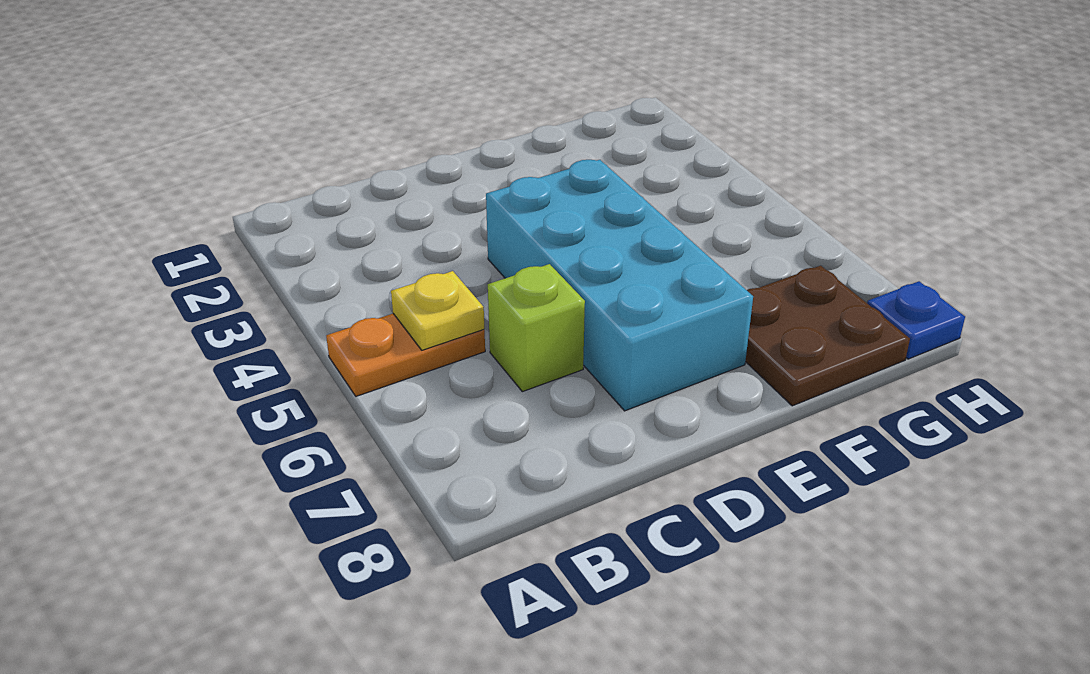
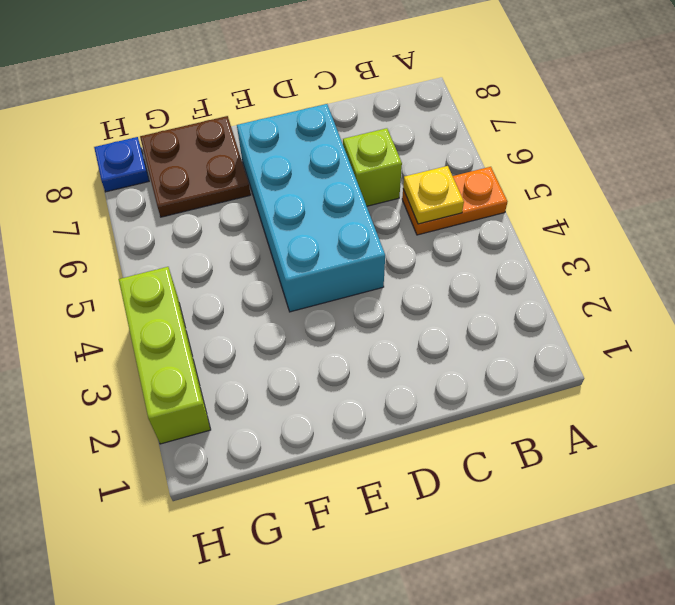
none -> lime brick H2:H4 level 1

